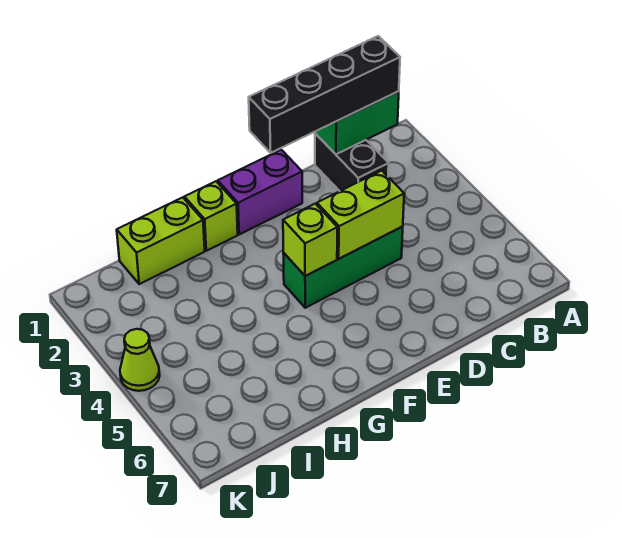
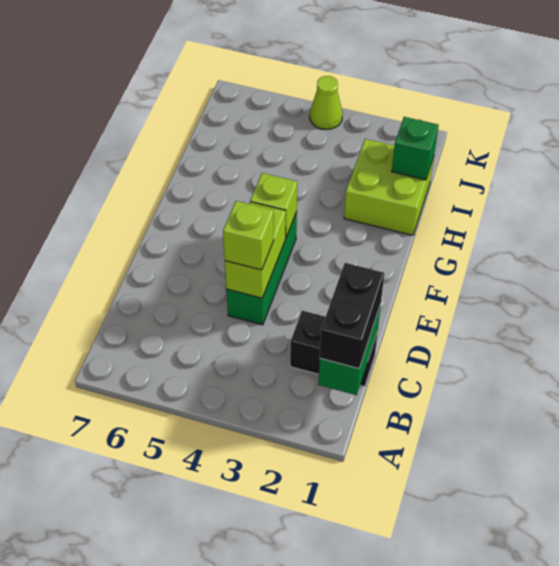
black brick B1:E1 level 3 -> black brick B1:C1 level 3
purple brick E1:F1 level 1 -> none
lime brick G1 level 1 -> lime brick D4 level 3
lime brick H1:I1 level 1 -> lime brick H1:I2 level 1
none -> green brick I1 level 2

